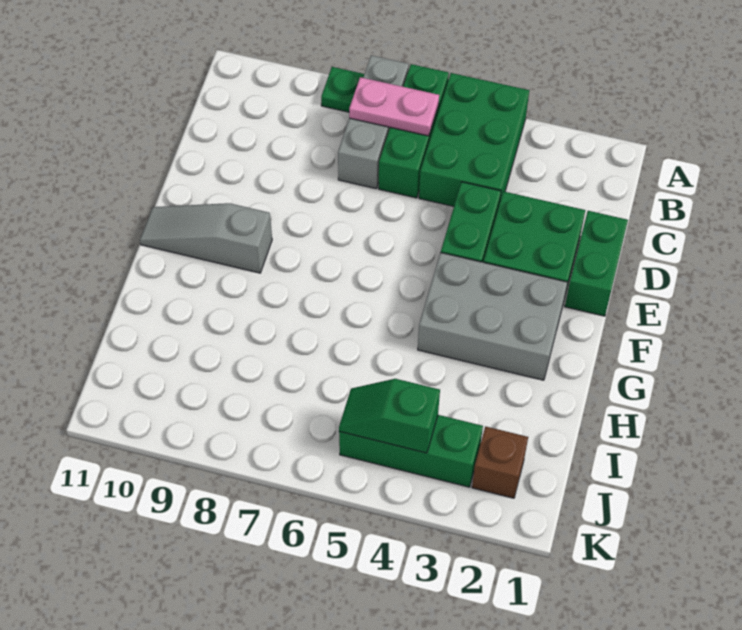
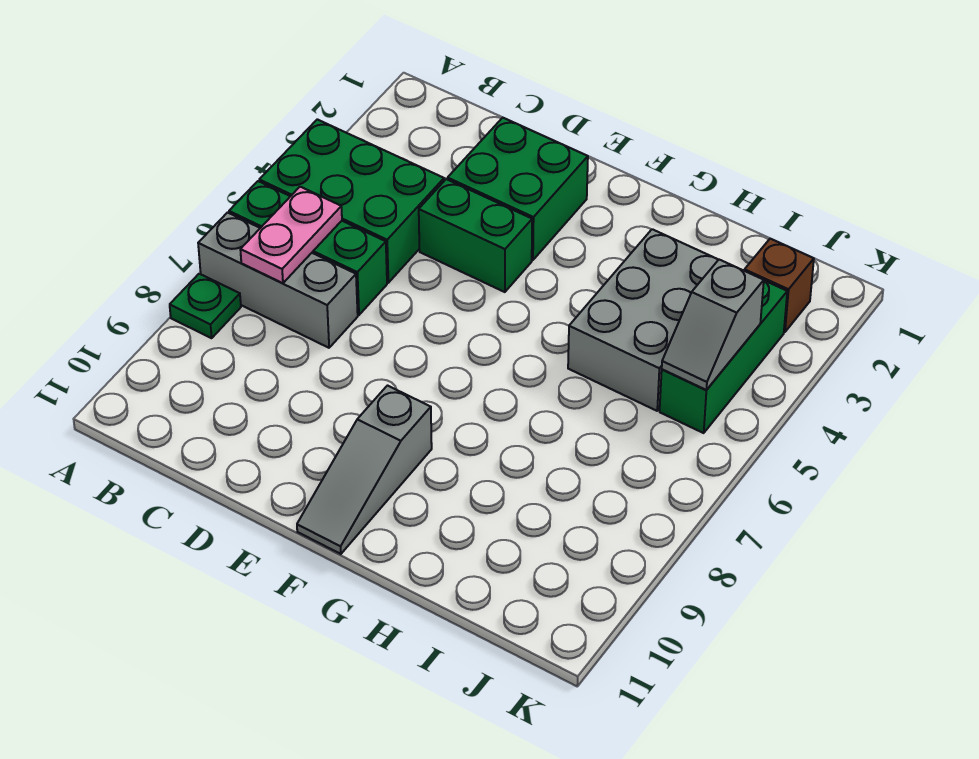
green brick D1:E1 level 1 -> none
grey brick F2:G4 level 1 -> grey brick H3:I5 level 1
green slope J4:J5 level 2 top 4 -> grey slope J4:J5 level 2 top 4

